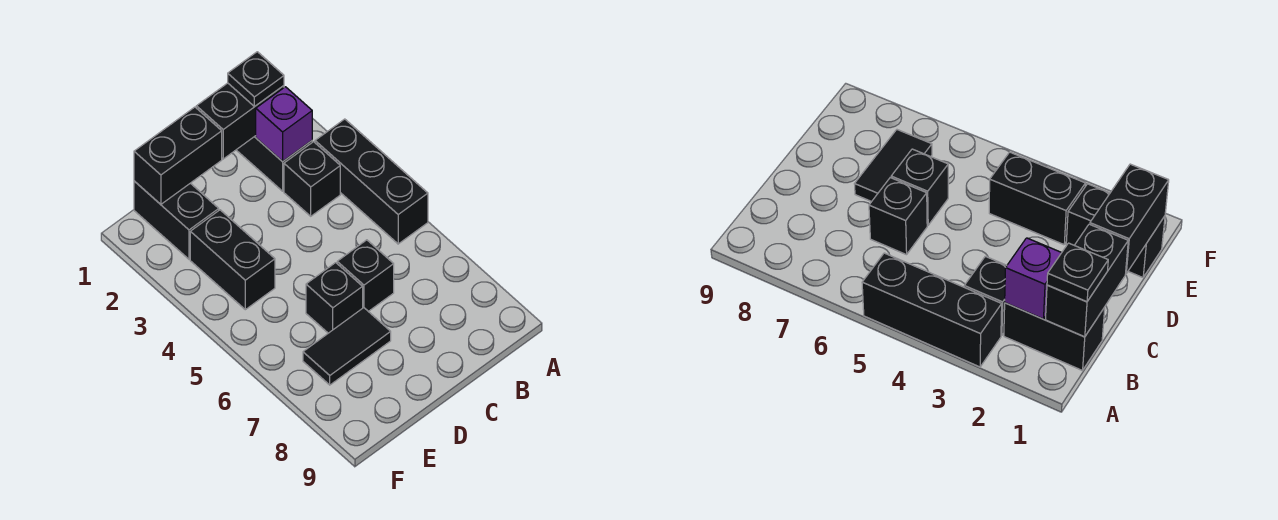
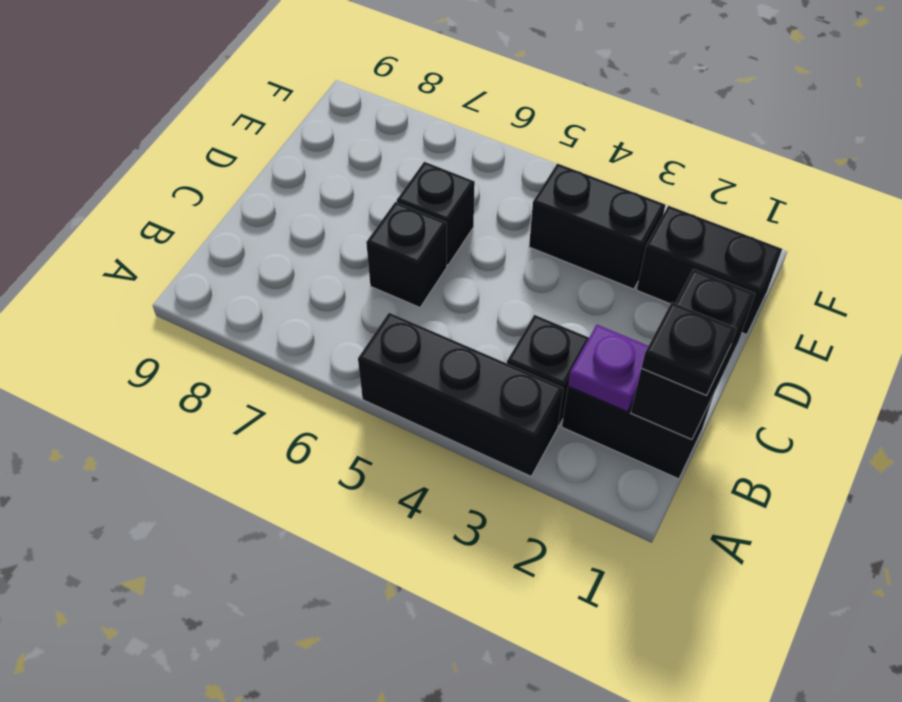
purple brick B2 level 2 -> purple plate B2 level 2
black brick D1:E1 level 2 -> none
black tile D7:E7 level 1 -> none

